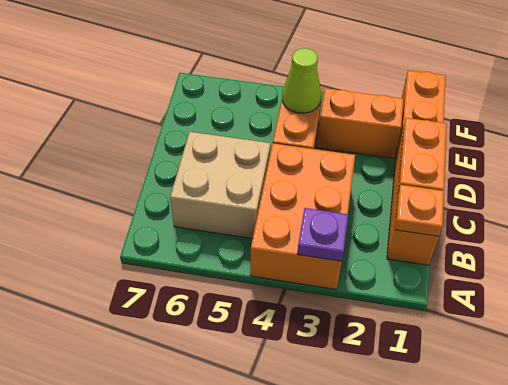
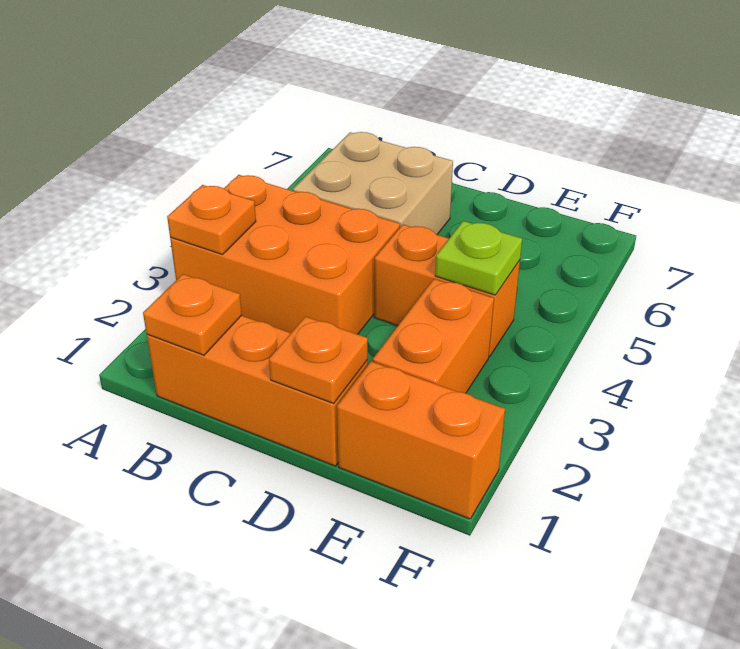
purple plate A3 level 2 -> orange plate A3 level 2
orange plate C1:D1 level 2 -> orange plate D1 level 2
lime cone E4 level 2 -> lime plate E4 level 2

